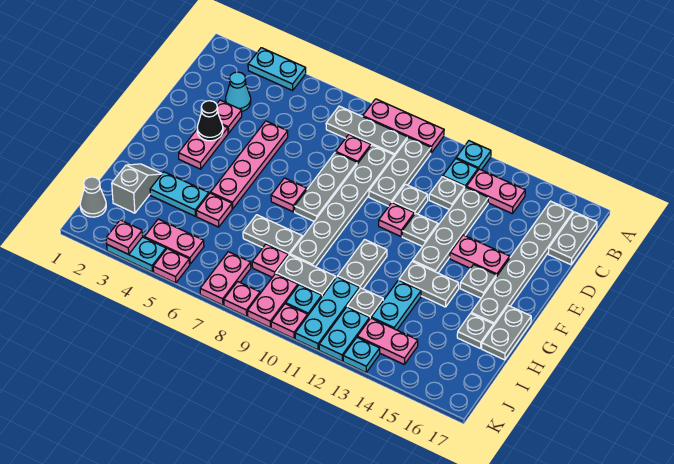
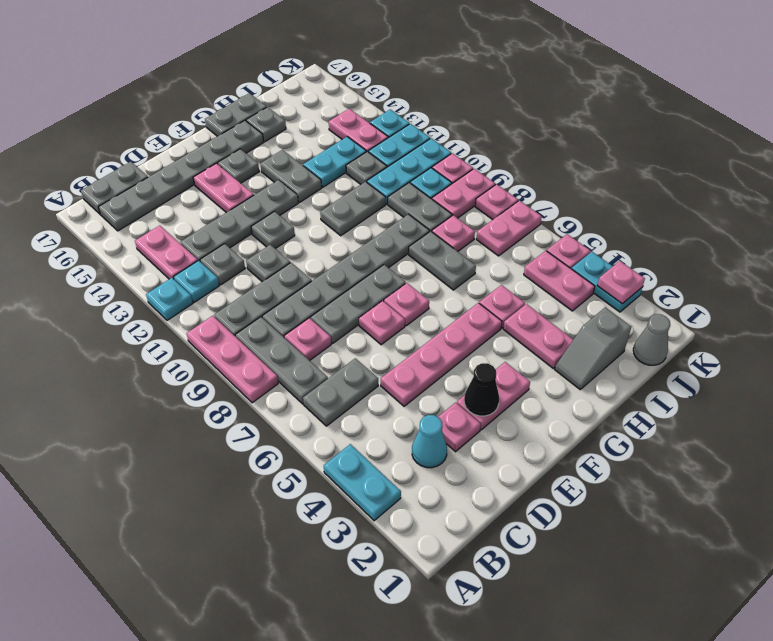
none -> grey plate B6:C6 level 1
pink plate E11 level 1 -> pink plate E7 level 1
cyan plate H3:H4 level 1 -> pink plate H3:H4 level 1

